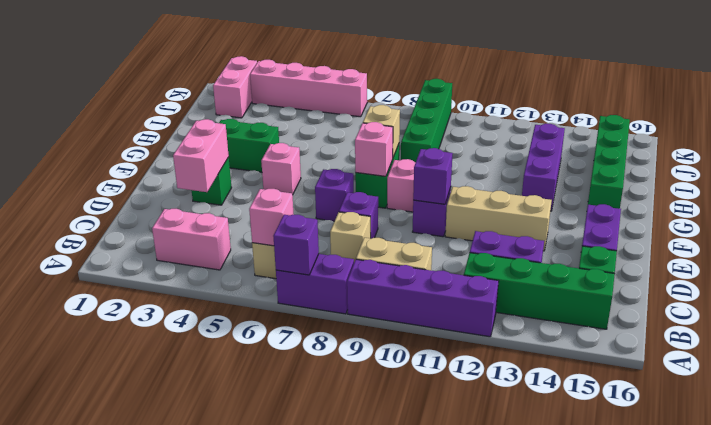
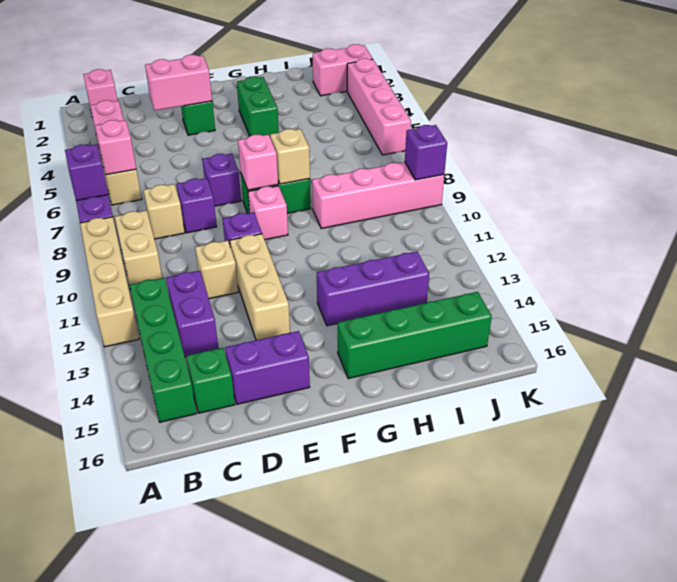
purple brick A9:A12 level 1 -> tan brick A9:A12 level 1
none -> tan brick D11 level 1
purple brick E10 level 2 -> purple brick K9 level 2
pink brick F5 level 1 -> pink brick B1 level 1
green brick H9:K9 level 1 -> pink brick H9:K9 level 1

